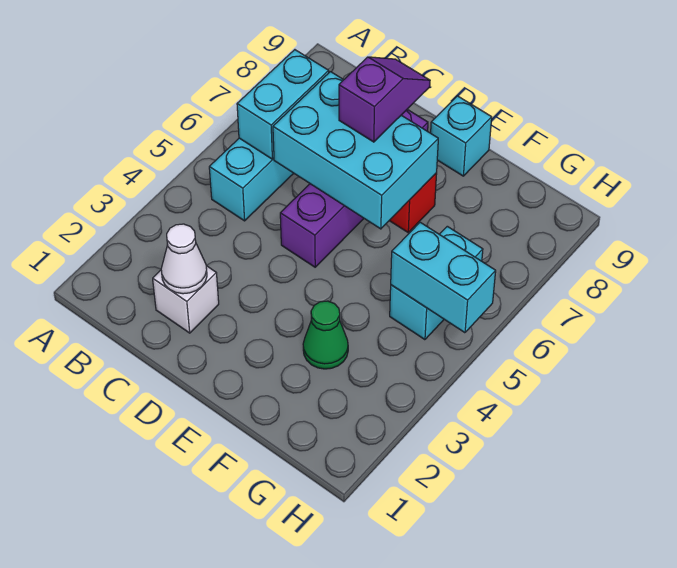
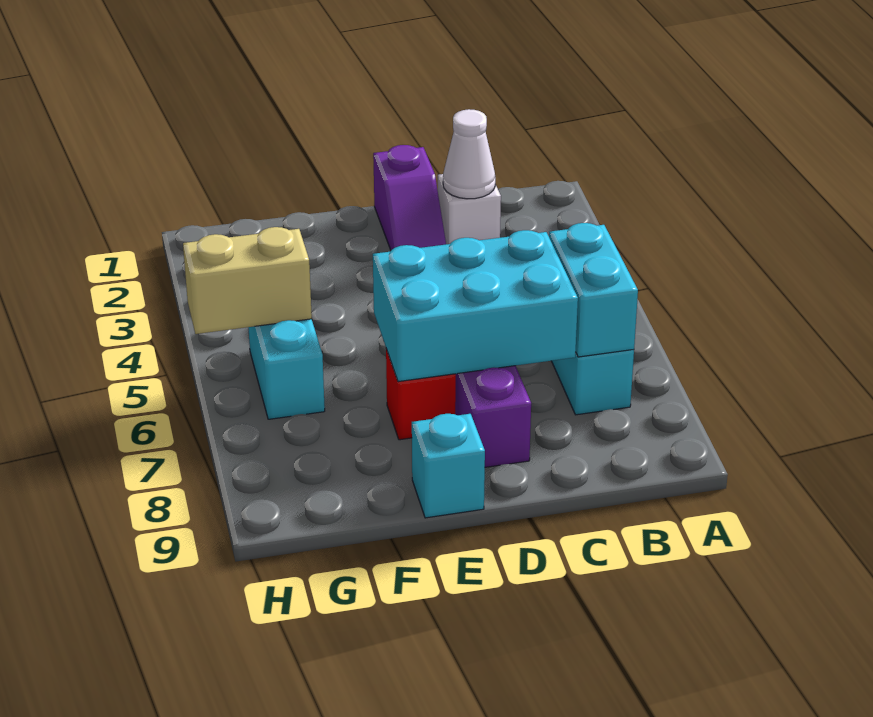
purple slope D7:D8 level 3 top 7 -> purple slope D1:D2 level 1 top 1
green cone F3 level 1 -> none
cyan brick G5:H5 level 2 -> tan brick G5:H5 level 2

